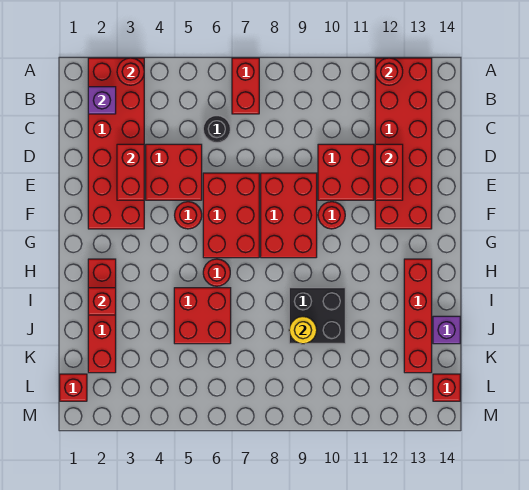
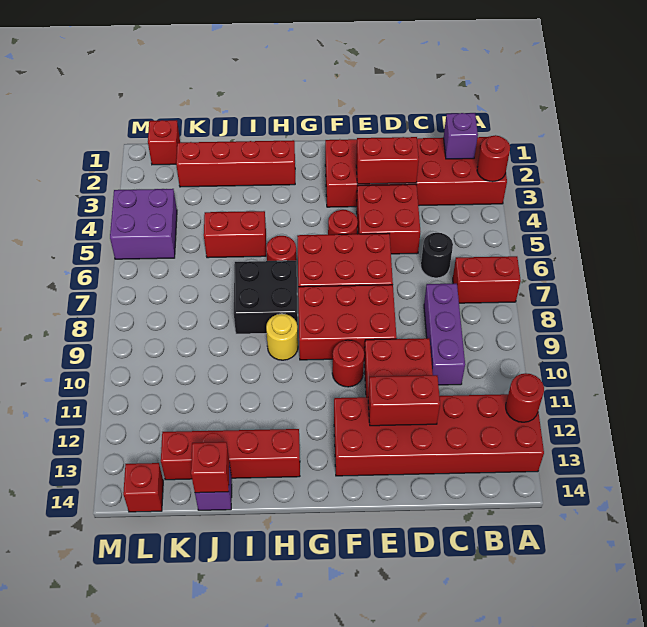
none -> purple brick C8:C10 level 1
red brick I2 level 2 -> red brick J14 level 2
red brick I5:J6 level 1 -> red brick I5:J5 level 1
black brick I9:J10 level 1 -> black brick H7:I8 level 1
yellow round brick J9 level 2 -> yellow round brick H9 level 1
none -> purple brick L4:M5 level 1

